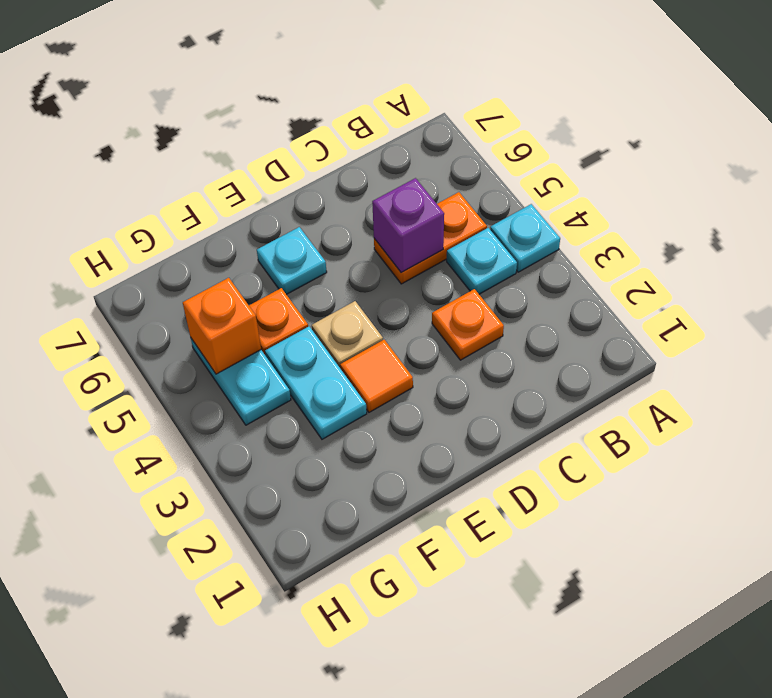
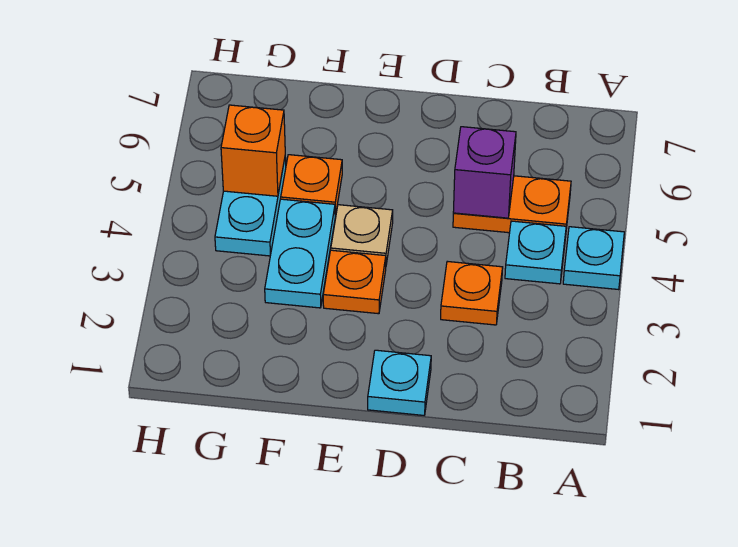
orange tile E3 level 1 -> orange plate E3 level 1
cyan plate E6 level 1 -> cyan plate D1 level 1

